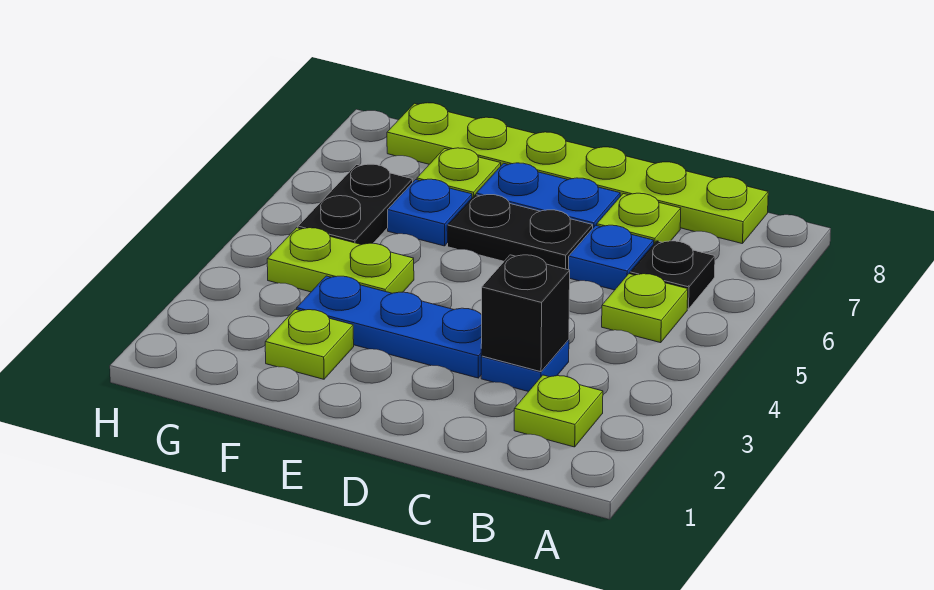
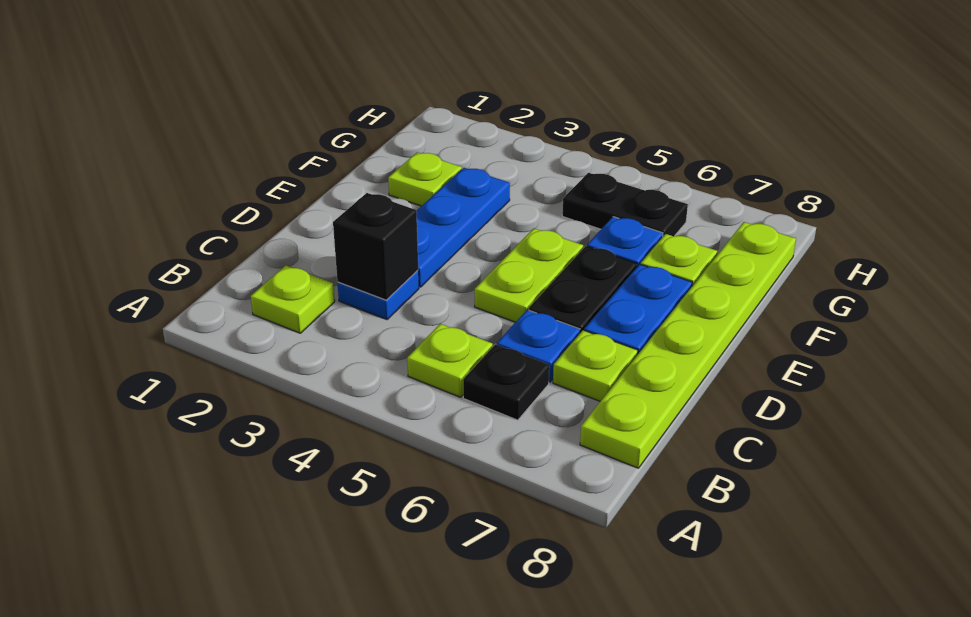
lime plate F4:G4 level 1 -> lime plate D5:E5 level 1

